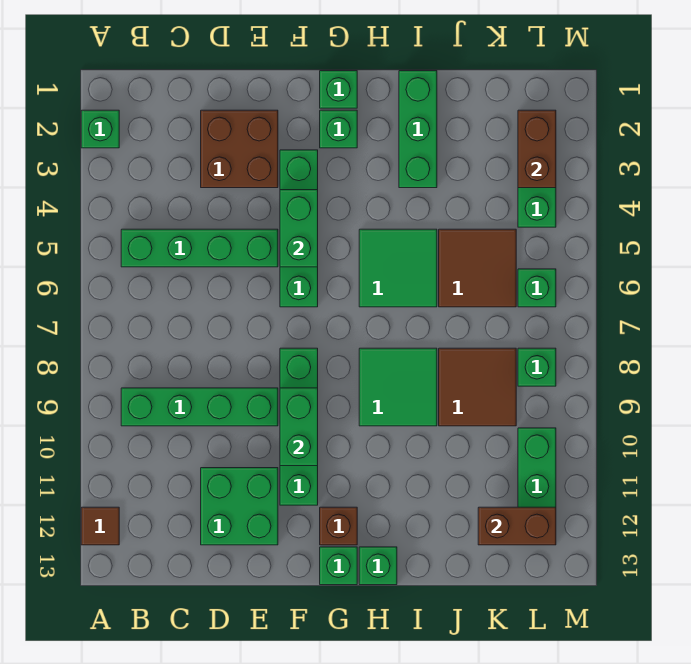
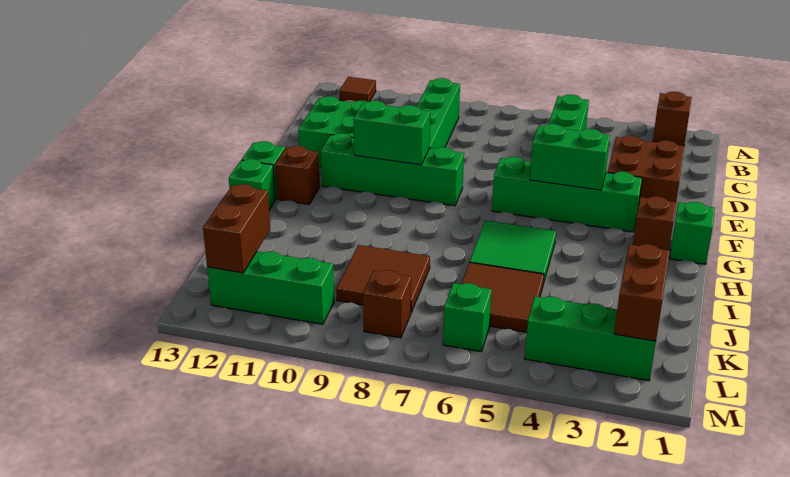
green brick A2 level 1 -> brown brick A2 level 1
green brick G2 level 1 -> brown brick G2 level 1
green tile H8:I9 level 1 -> none
green brick I1:I3 level 1 -> none
brown brick L2:L3 level 2 -> brown brick K2:L2 level 2
green brick L8 level 1 -> brown brick L8 level 1

